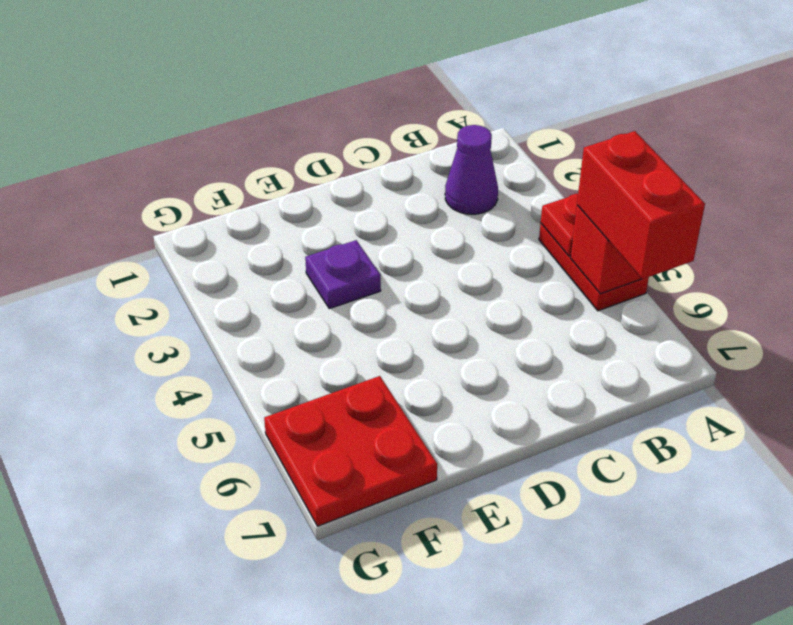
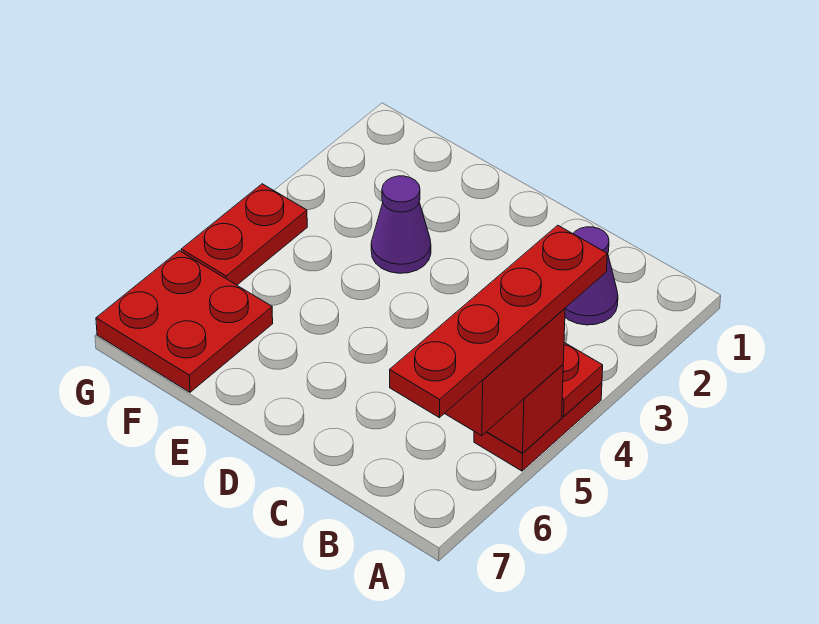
none -> red plate A4:A7 level 4
purple plate E3 level 1 -> purple cone E3 level 1
none -> red plate G4:G5 level 1

